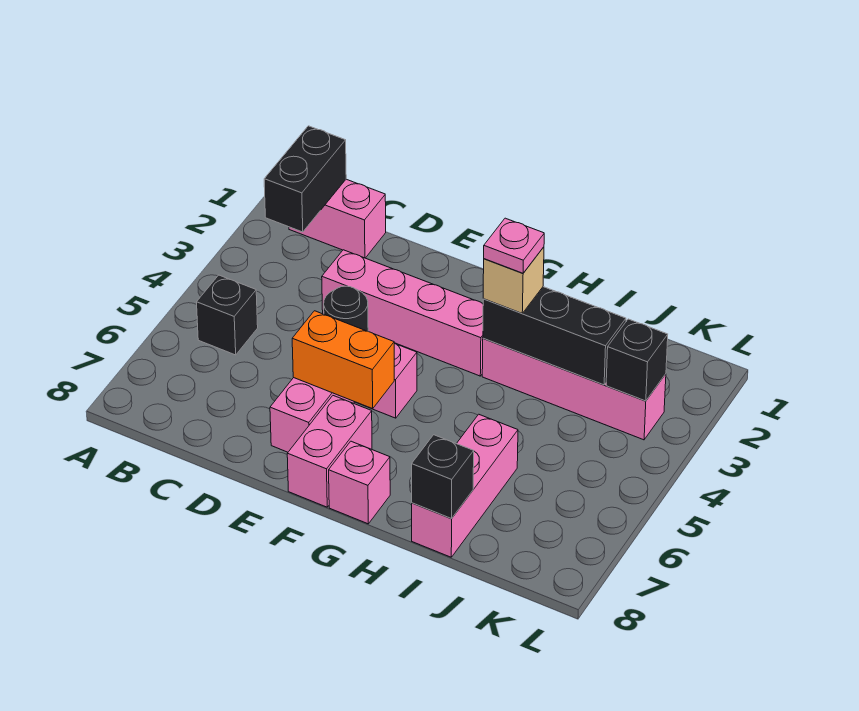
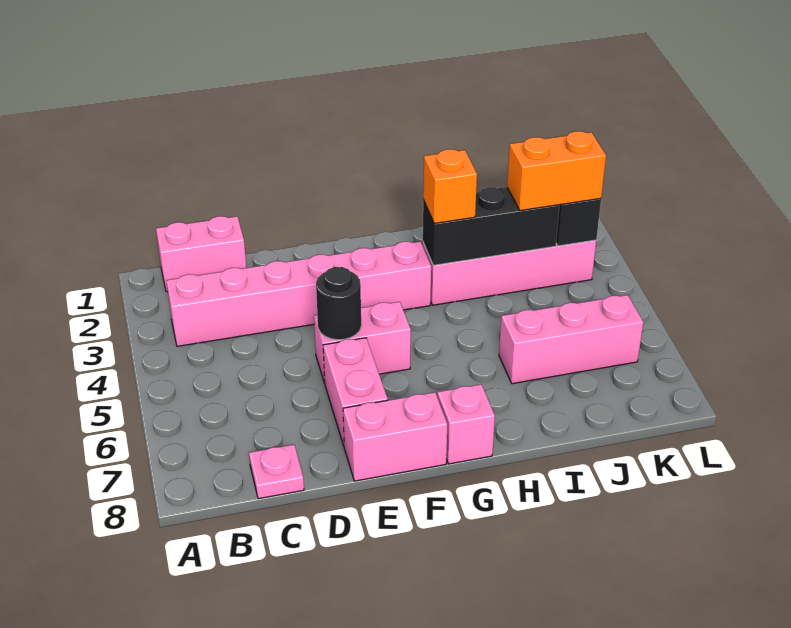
black brick B1:B2 level 2 -> none
black brick B5 level 1 -> none
pink brick D3:G3 level 1 -> pink brick B3:G3 level 1
orange brick E6:F6 level 2 -> orange brick J3:K3 level 3
pink brick F7:F8 level 1 -> pink brick E8:F8 level 1
tan brick H3 level 3 -> orange brick H3 level 3
pink plate H3 level 4 -> pink plate C8 level 1
pink brick I6:I8 level 1 -> pink brick I6:K6 level 1
black brick I8 level 2 -> none

